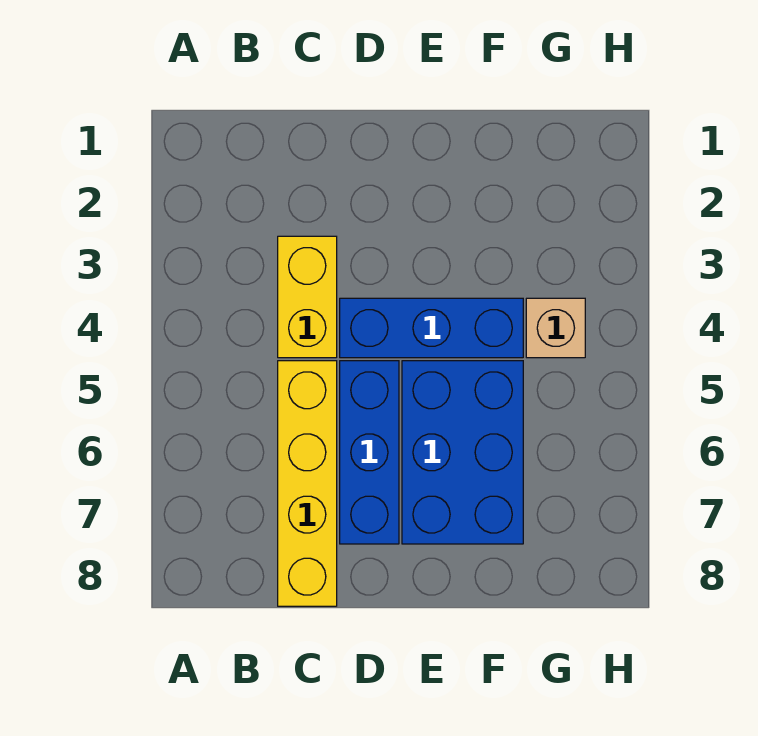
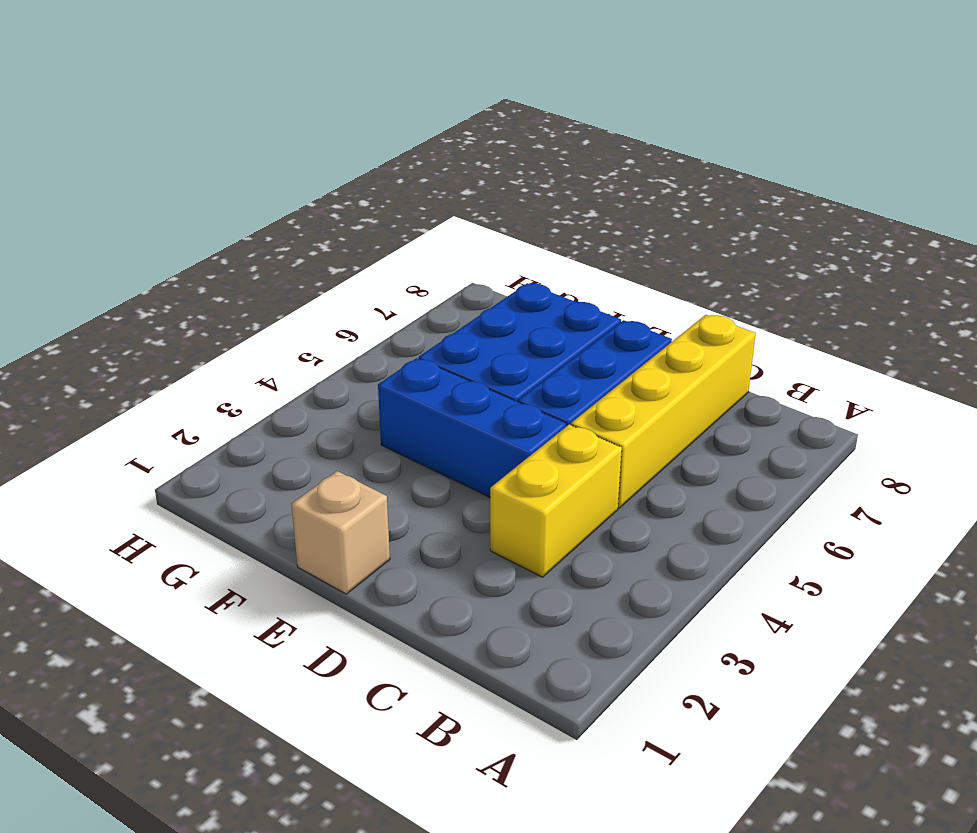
tan brick G4 level 1 -> tan brick E1 level 1

